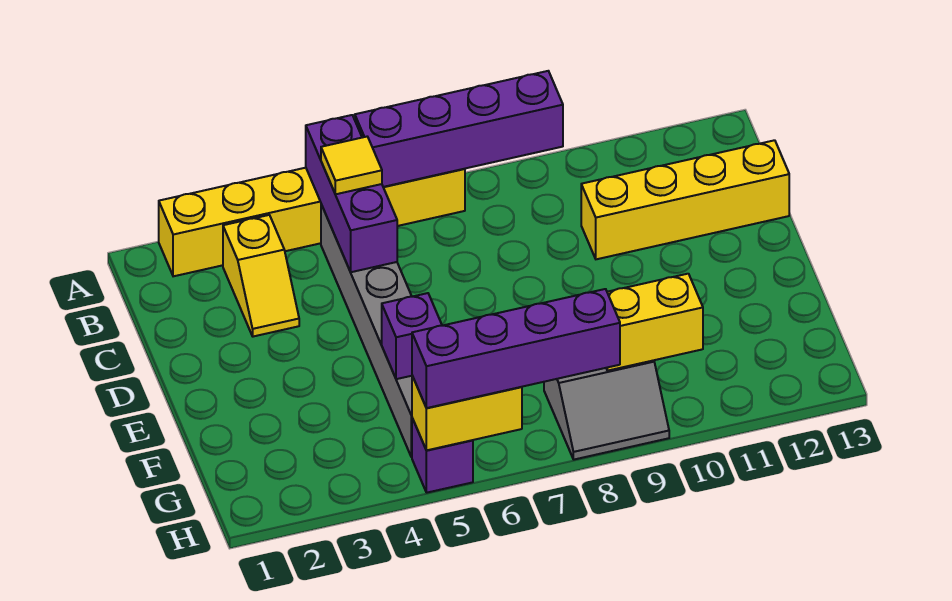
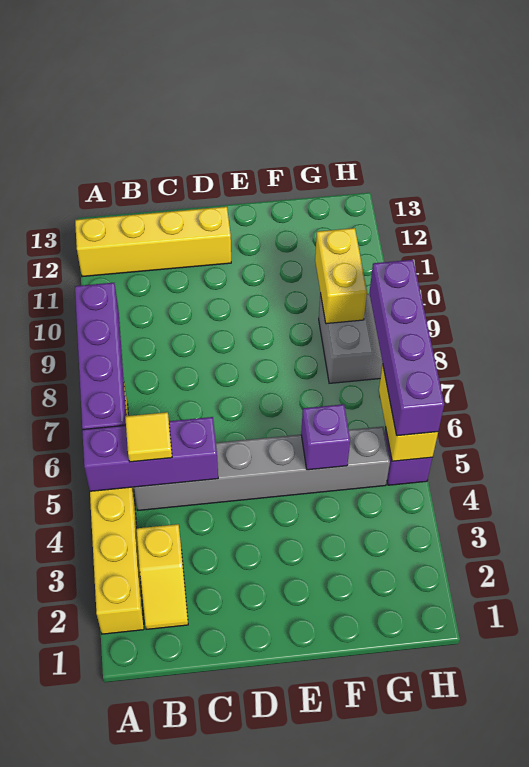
yellow slope B3:C3 level 1 top B -> yellow slope B2:B3 level 1 top 3
yellow brick C10:C13 level 1 -> yellow brick A12:D12 level 1

